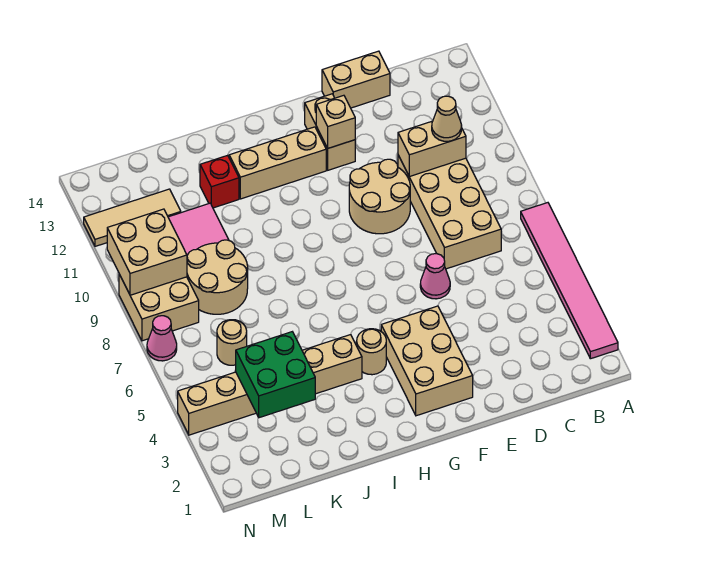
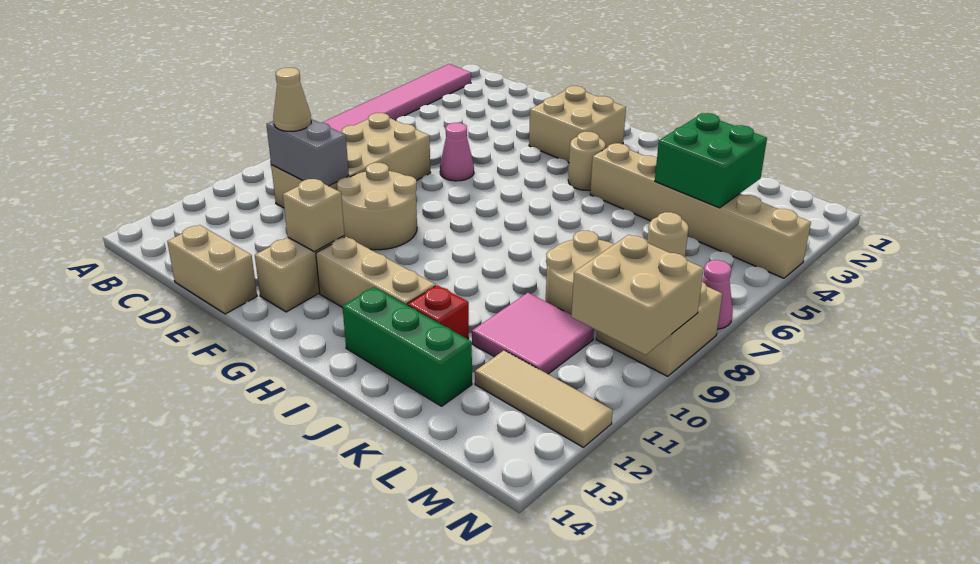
tan brick C10:D10 level 2 -> grey brick C10:D10 level 2
tan brick F2:G4 level 1 -> tan brick F2:G3 level 1
none -> green brick I13:K13 level 1

